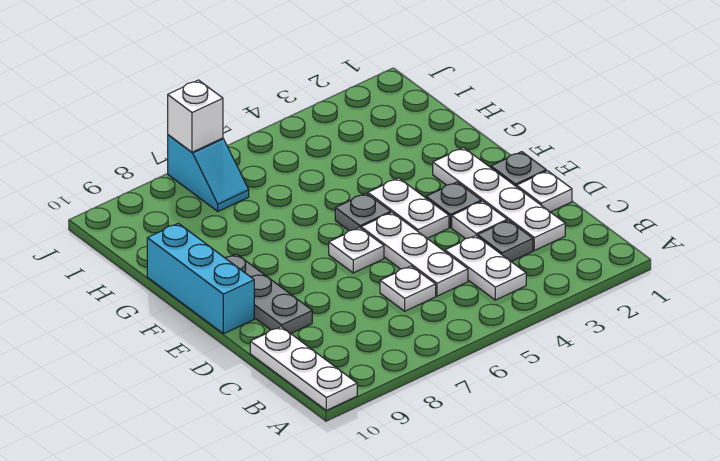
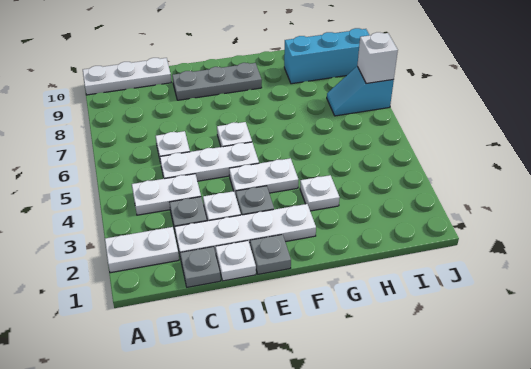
none -> white plate A2:B2 level 1
cyan brick E10:G10 level 1 -> cyan brick H9:J9 level 1
grey plate F5 level 1 -> grey plate C1 level 1
none -> white plate G3 level 1

